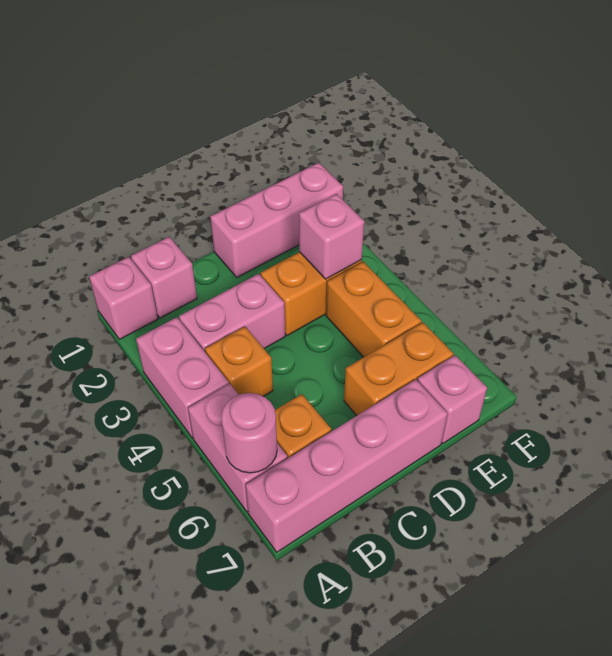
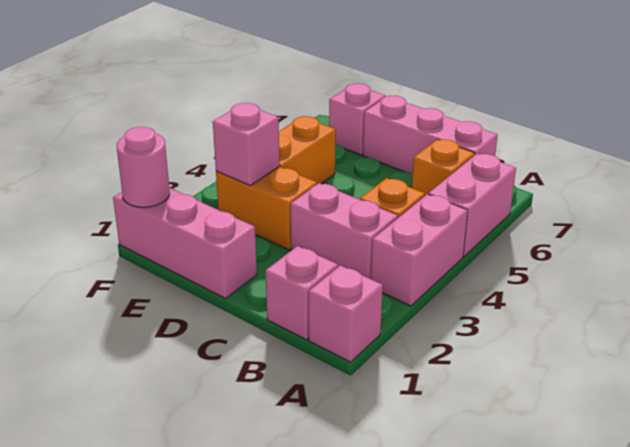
pink round brick A6 level 2 -> pink round brick F1 level 2
pink brick A7:D7 level 1 -> pink brick B7:D7 level 1
orange brick D6:E6 level 1 -> none

